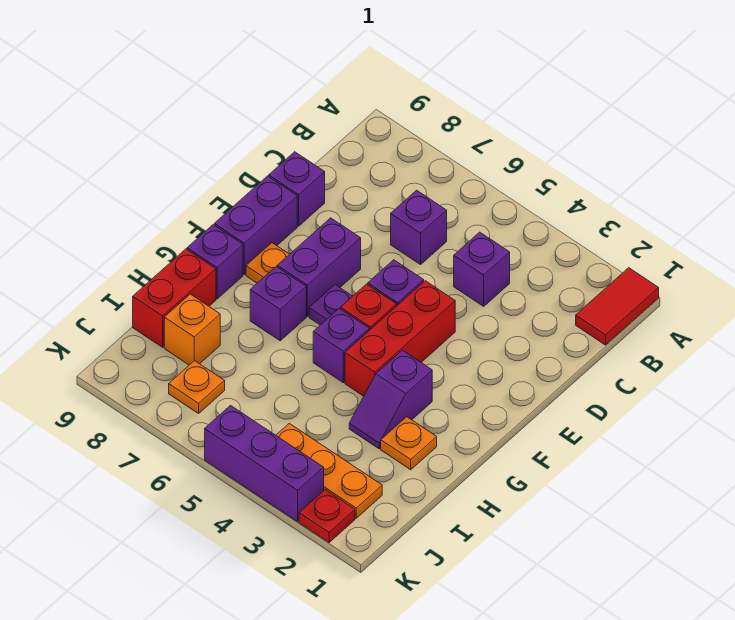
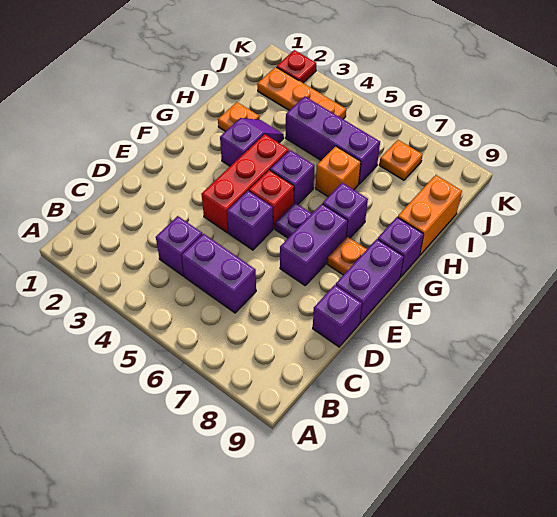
red tile A1:B1 level 1 -> none
purple brick C6 level 1 -> purple brick C5:C6 level 1
red brick H9:I9 level 1 -> orange brick H9:I9 level 1
orange brick I8 level 1 -> orange brick H6 level 1
purple brick K3:K5 level 1 -> purple brick I4:I6 level 1

